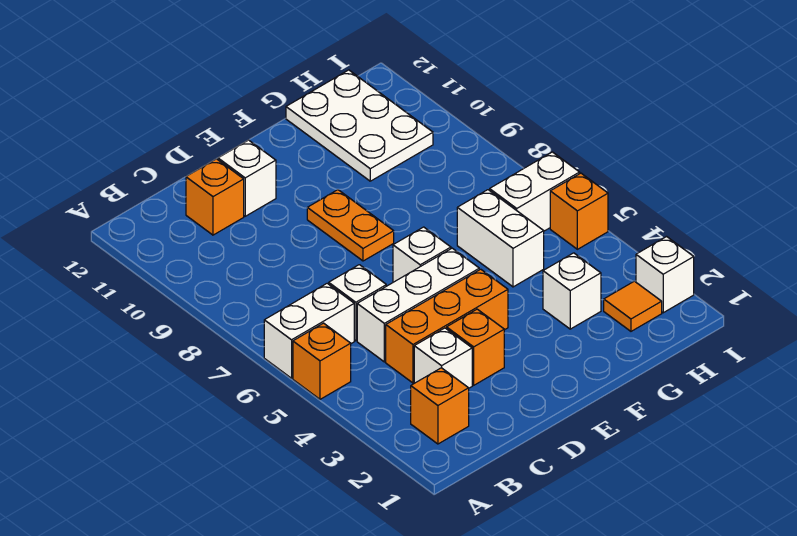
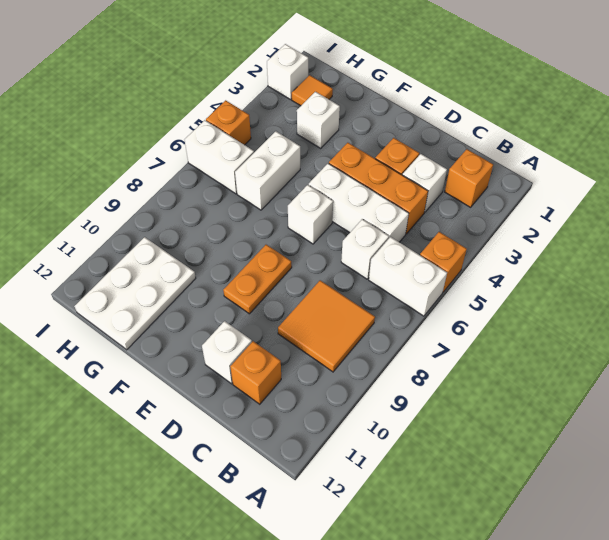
none -> orange tile B8:C9 level 1

